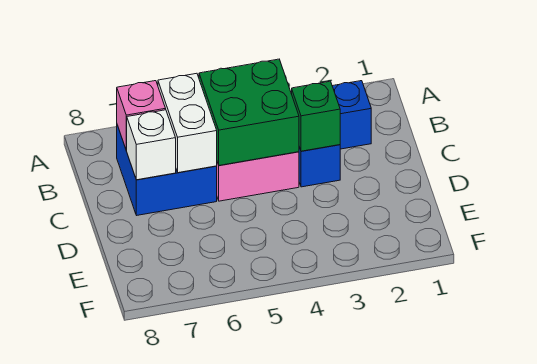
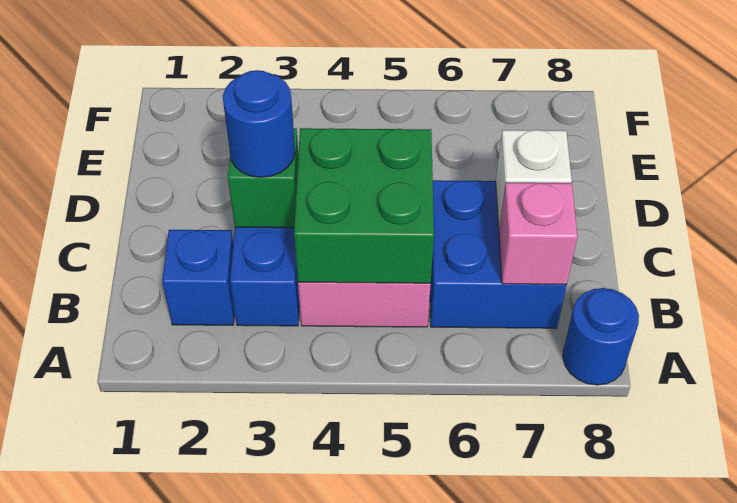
none -> blue round brick A8 level 1
white brick B6:C6 level 2 -> none
none -> blue round brick C3 level 3

